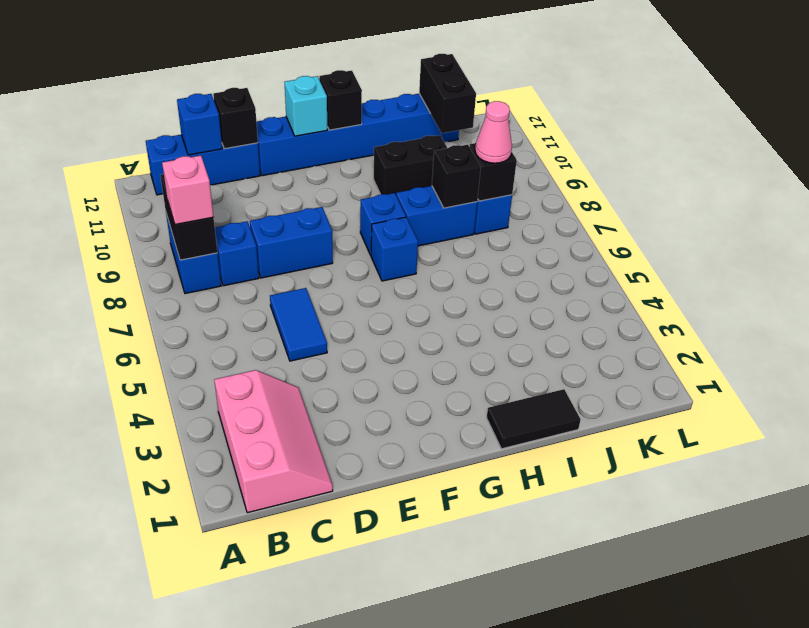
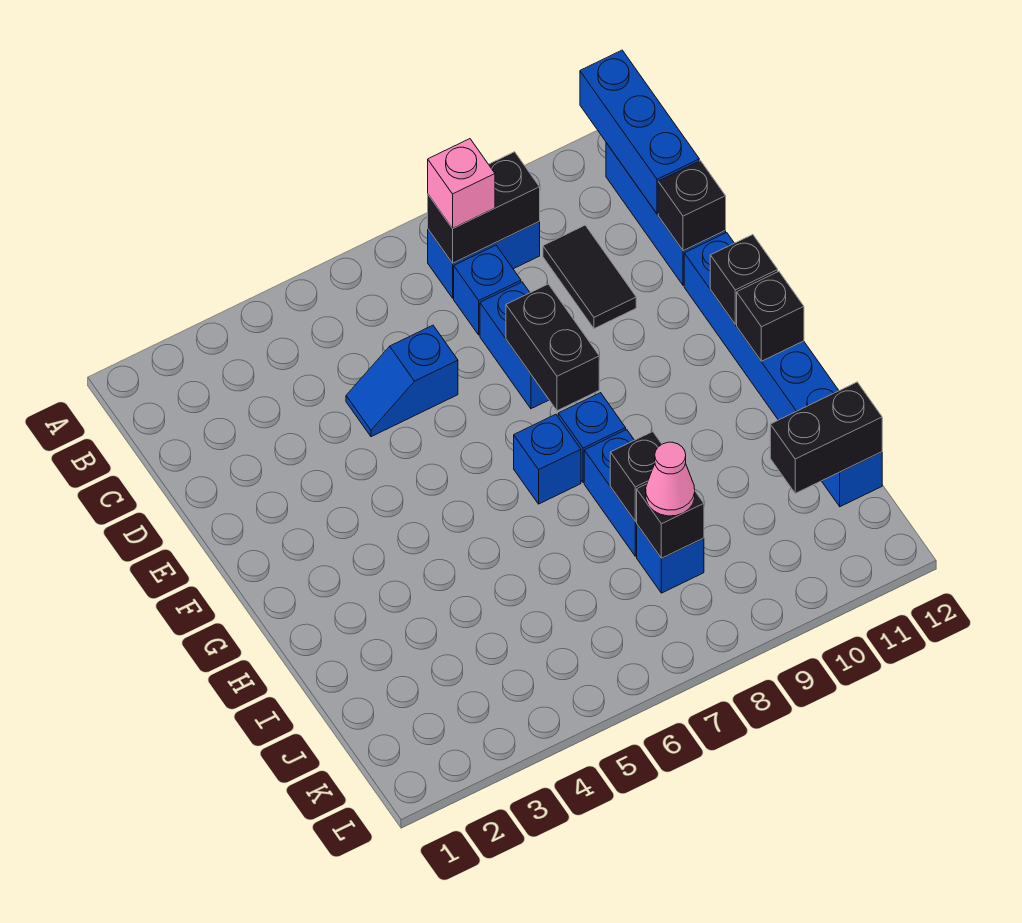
pink slope B1:C3 level 1 top B -> none
blue brick C12 level 2 -> blue brick A12:C12 level 2
blue tile D5:D6 level 1 -> blue slope D5:D6 level 1 top 6
cyan brick F12 level 2 -> black brick F12 level 2
black tile H1:I1 level 1 -> black tile C10:D10 level 1
black brick H10:I10 level 1 -> black brick E8:F8 level 2

